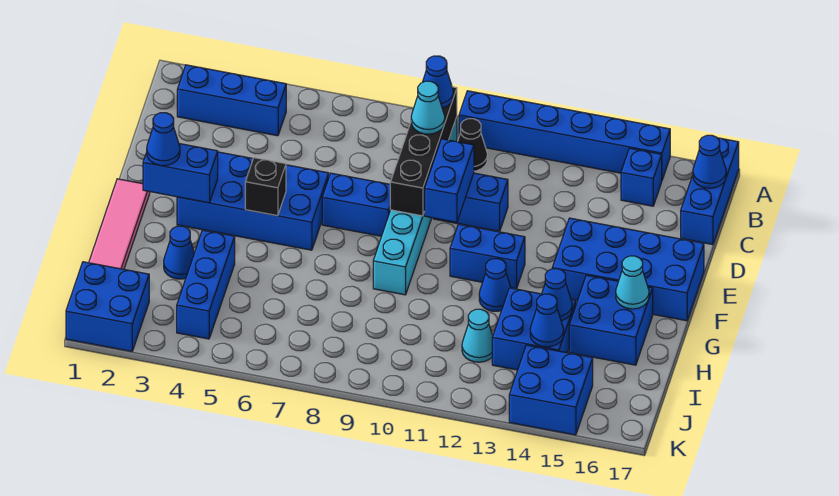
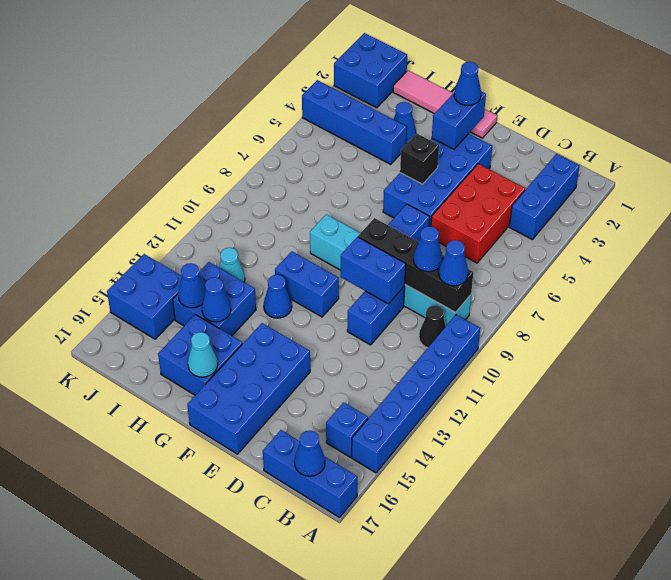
none -> red brick C4:D6 level 1
cyan cone C9 level 3 -> blue cone C9 level 3
blue brick F11:F12 level 1 -> blue brick F11:G11 level 1
blue brick H4:J4 level 1 -> blue brick H4:K4 level 1

